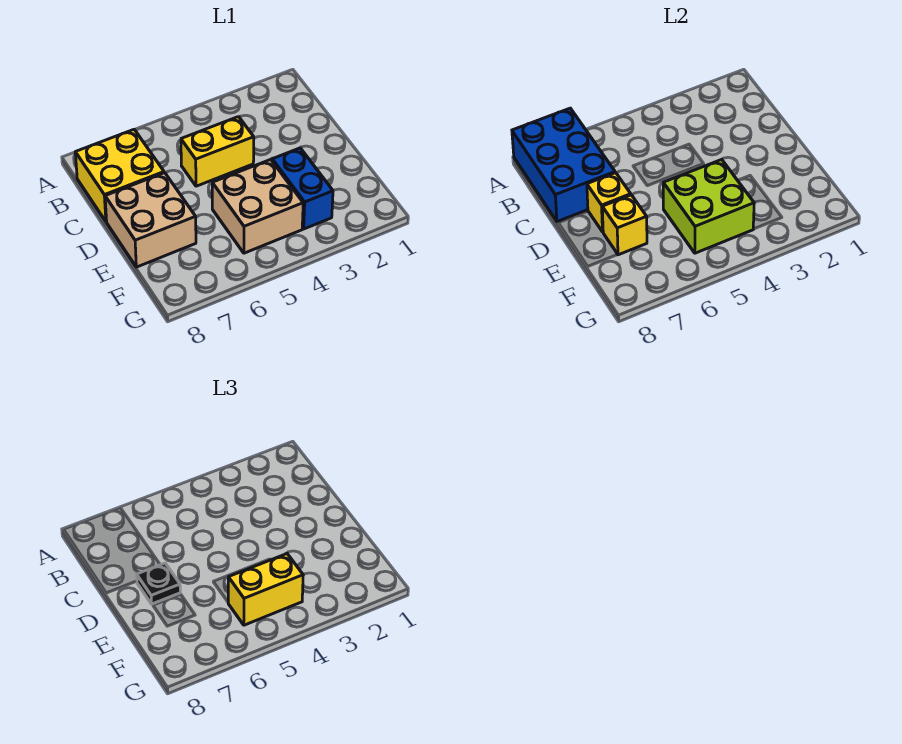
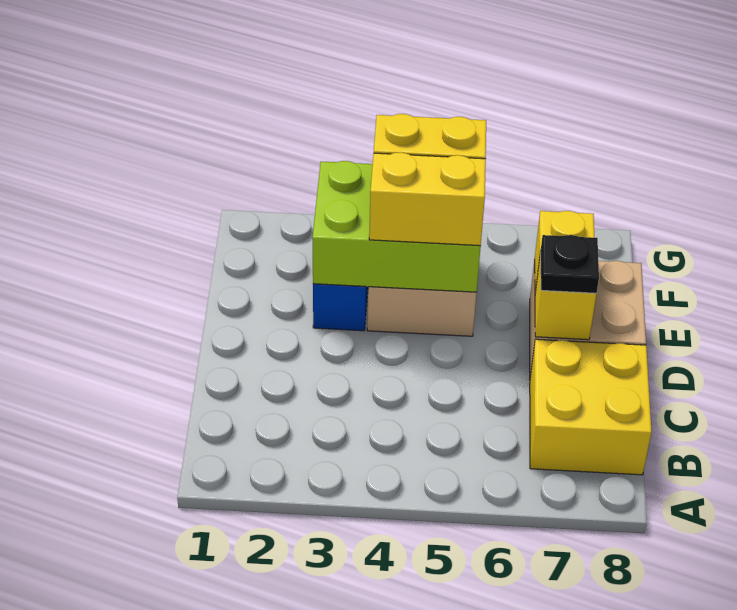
blue brick A7:C8 level 2 -> none
yellow brick C4:C5 level 1 -> yellow brick E4:E5 level 3
lime brick E4:F5 level 2 -> lime brick E3:F5 level 2

